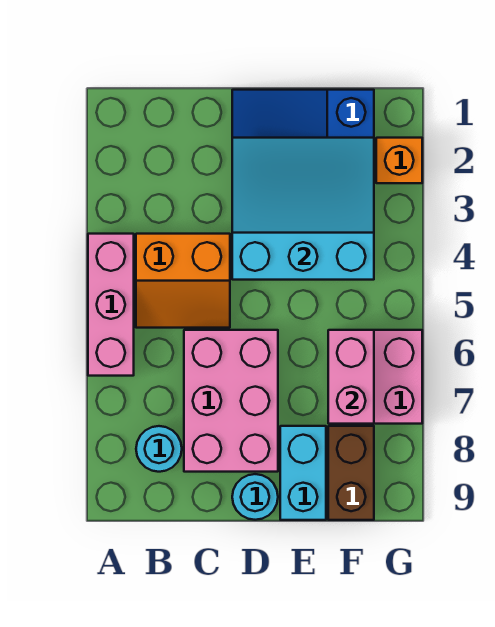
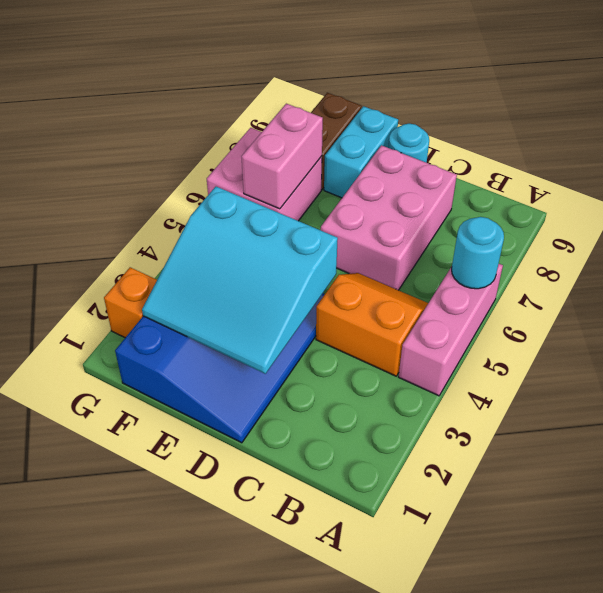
cyan round brick B8 level 1 -> cyan round brick A6 level 2

